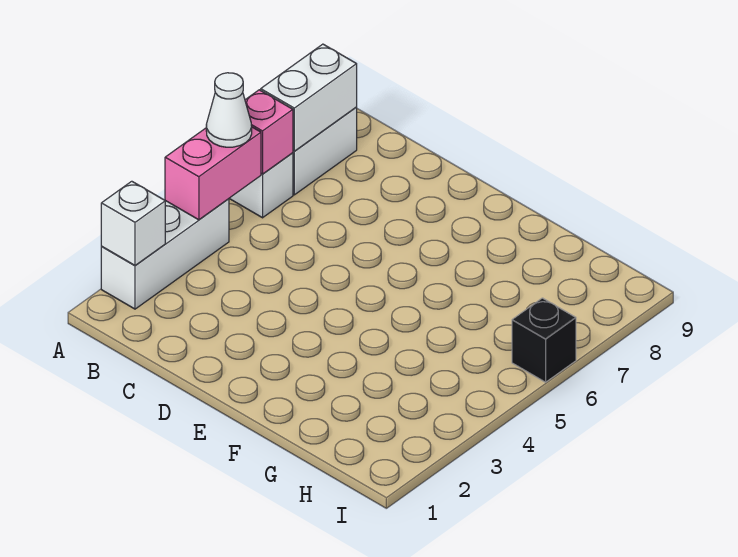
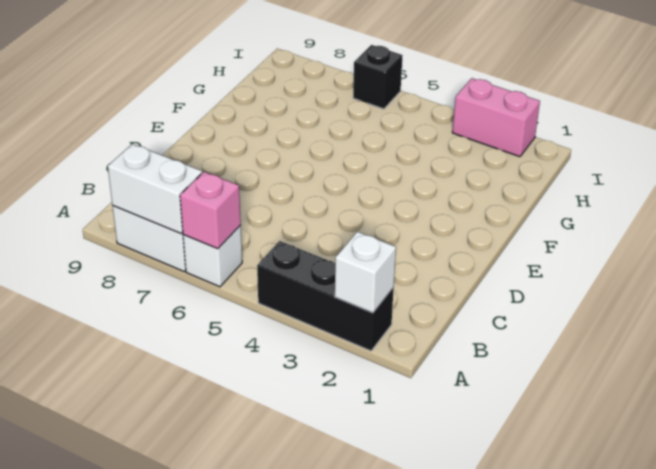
white brick A2:A4 level 1 -> black brick A2:A4 level 1
pink brick A4:A5 level 2 -> pink brick I2:I3 level 1
white cone A5 level 3 -> none

